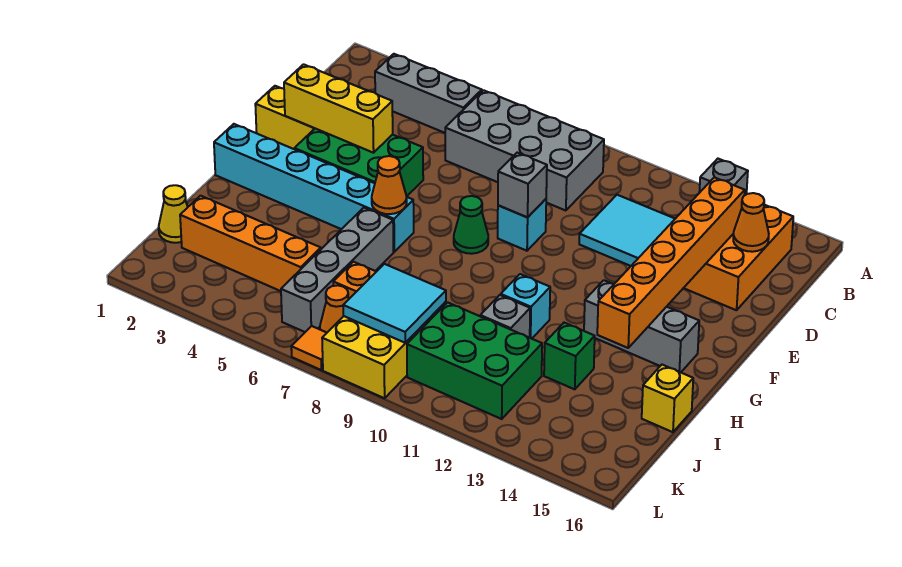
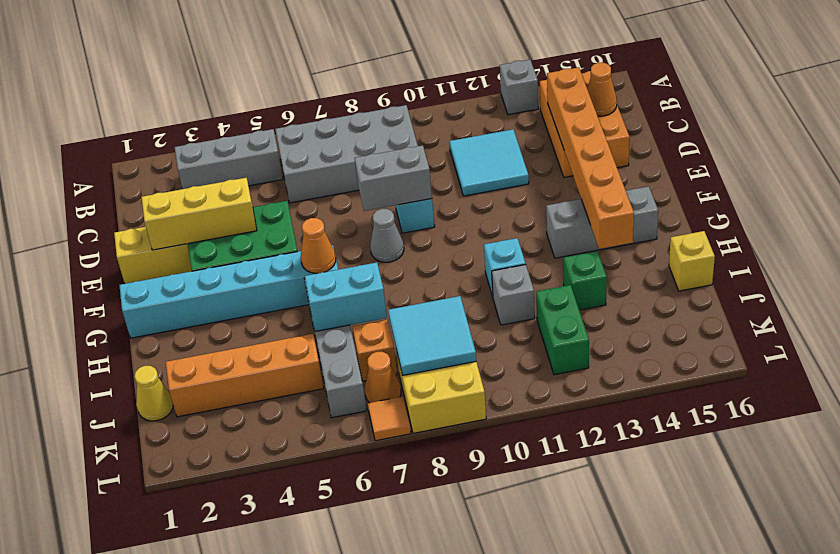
grey brick E9 level 2 -> grey brick E8:E9 level 2
green cone F8 level 1 -> grey cone F8 level 1
none -> cyan brick I6:I7 level 2
green brick J10:K12 level 1 -> green brick J12:K12 level 1

